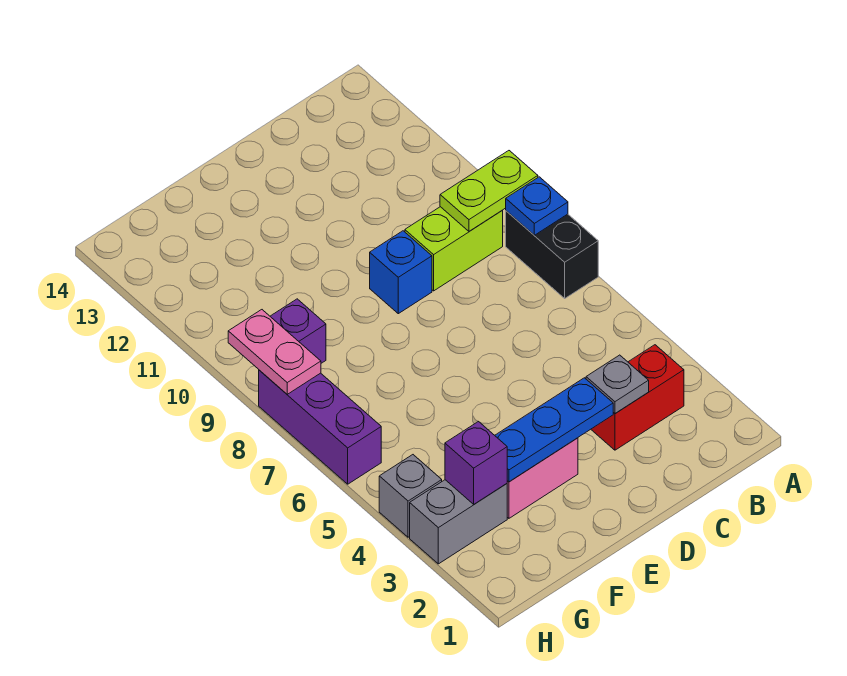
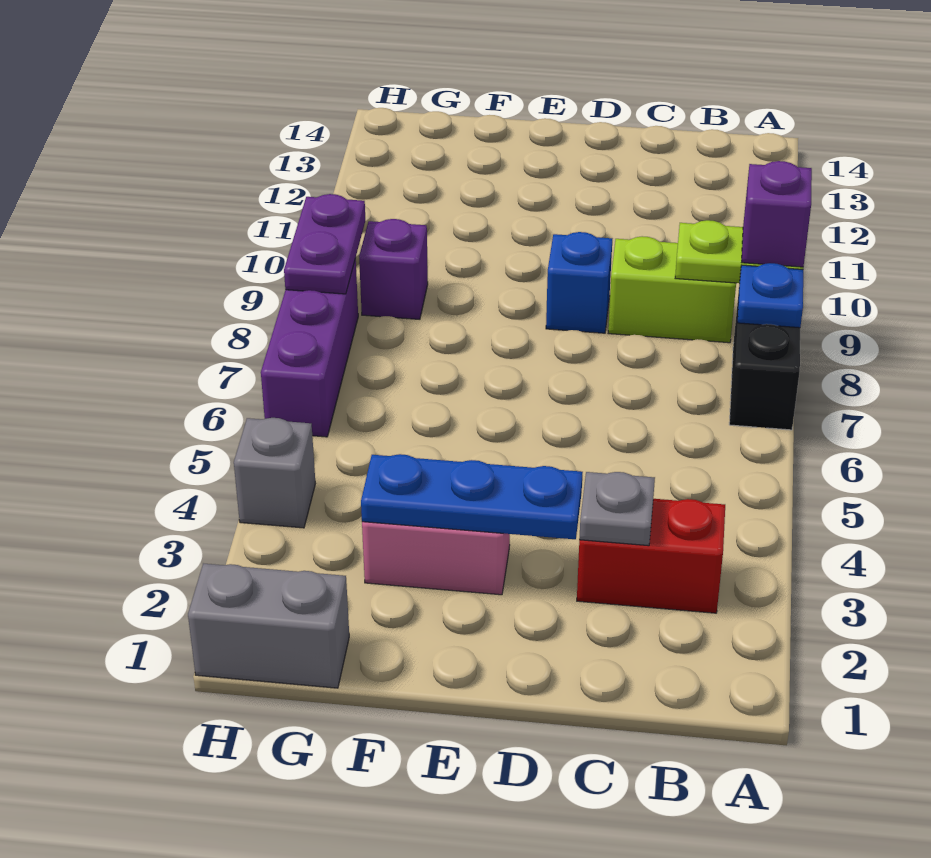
grey brick G3:H3 level 1 -> grey brick G1:H1 level 1
purple brick G3 level 2 -> purple brick A9 level 3
pink plate H8:H9 level 2 -> purple plate H8:H9 level 2

